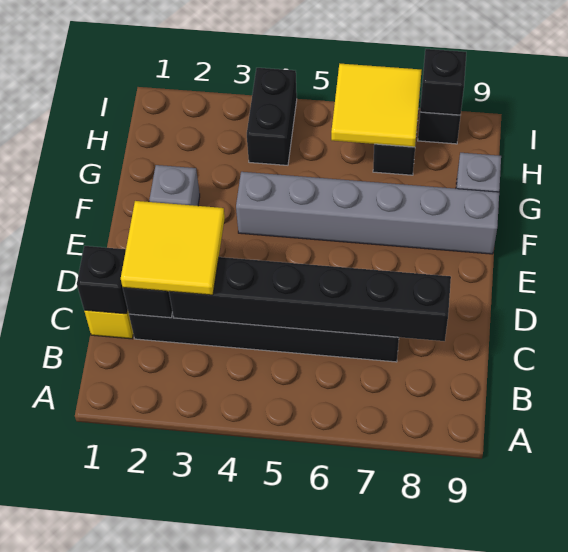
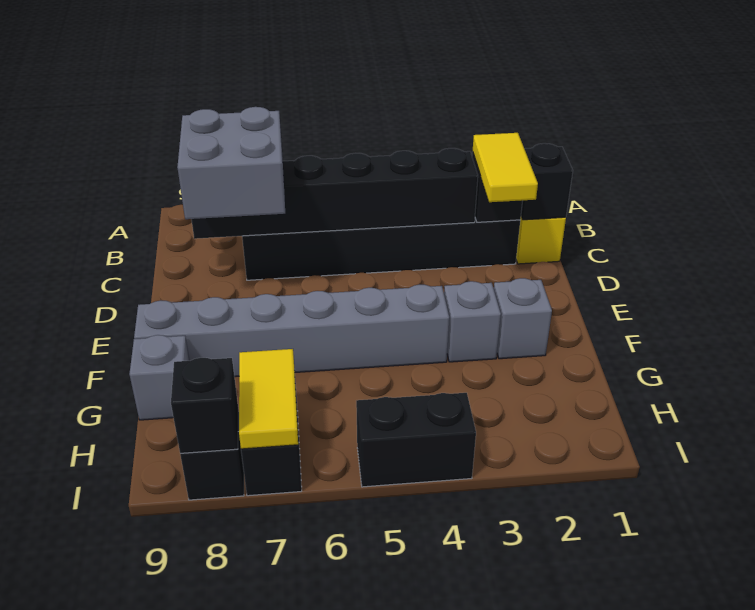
yellow tile C2:D3 level 3 -> yellow tile C2:D2 level 3
none -> grey brick C7:D8 level 3
none -> grey brick F3 level 1
black brick H4:I4 level 1 -> black brick I4:I5 level 1
yellow tile H6:I7 level 2 -> yellow tile H7:I7 level 2

